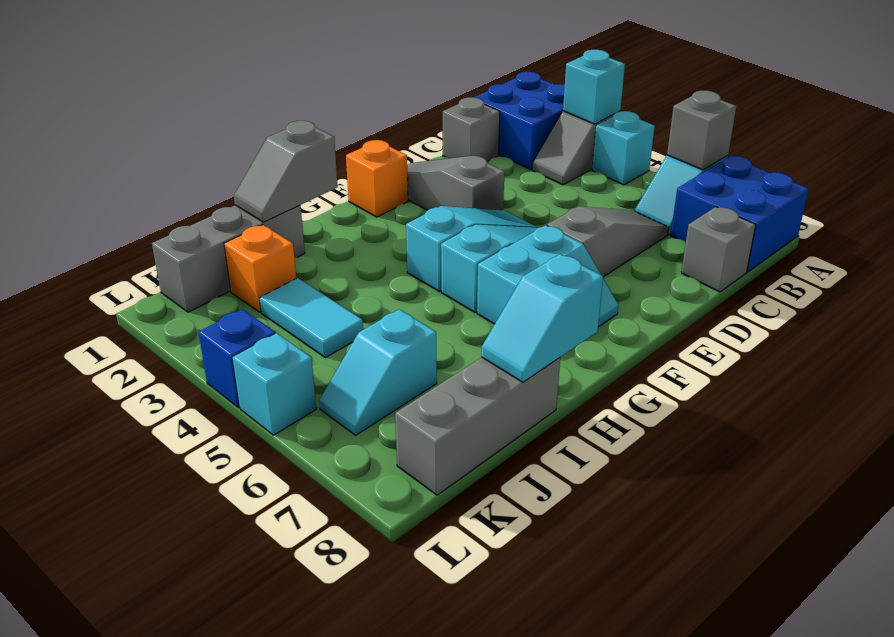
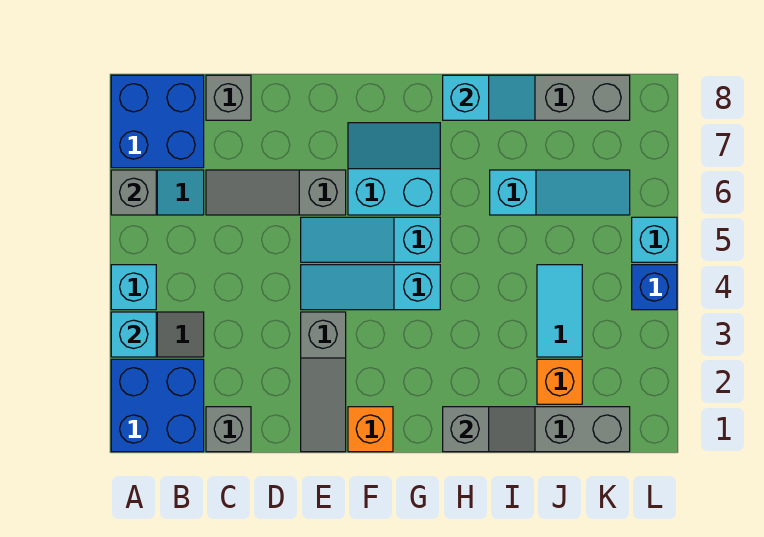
cyan slope J6:K6 level 1 top J -> cyan slope I6:K6 level 1 top I

